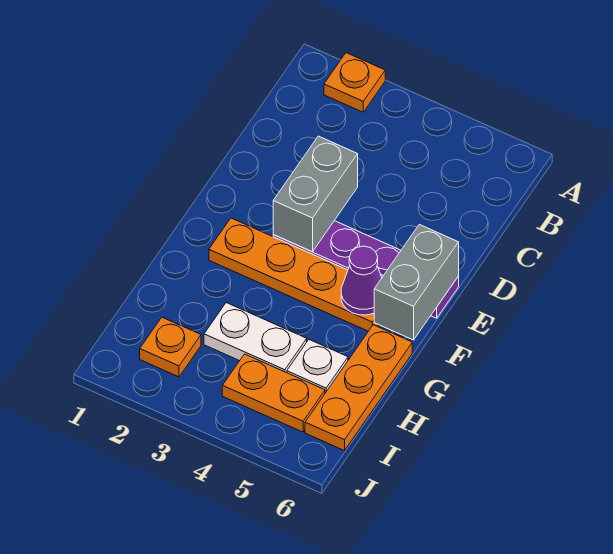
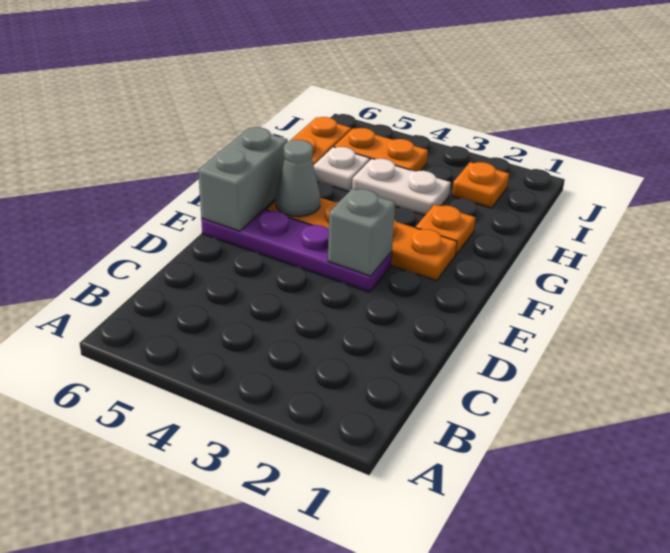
orange plate A2 level 1 -> orange plate G2 level 1
grey brick D3:E3 level 2 -> grey brick E3 level 2
purple cone F5 level 2 -> grey cone F5 level 2

